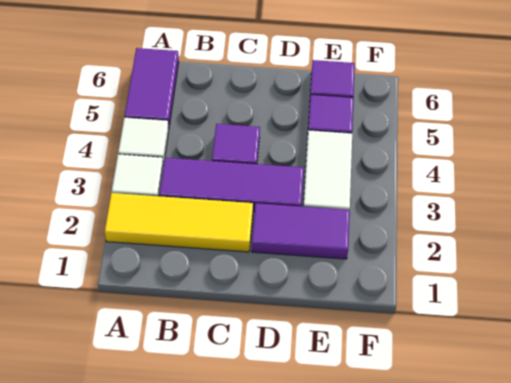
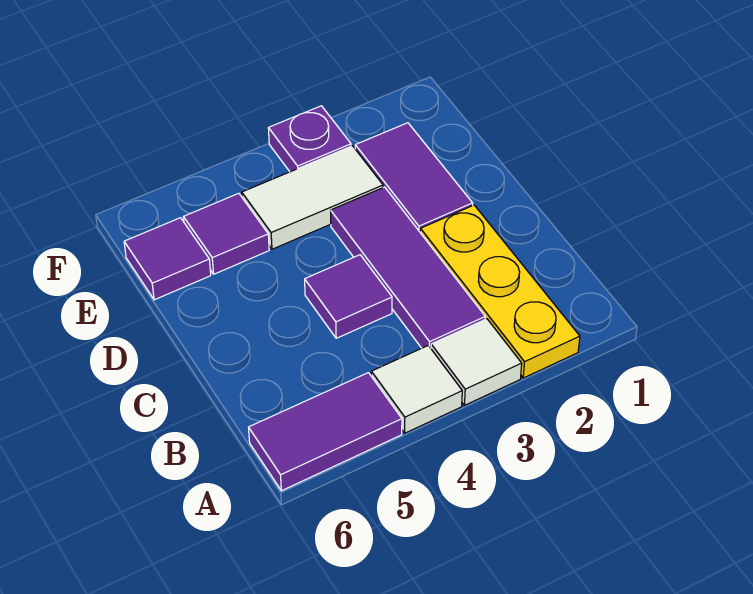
yellow tile A2:C2 level 1 -> yellow plate A2:C2 level 1
none -> purple plate F3 level 1

